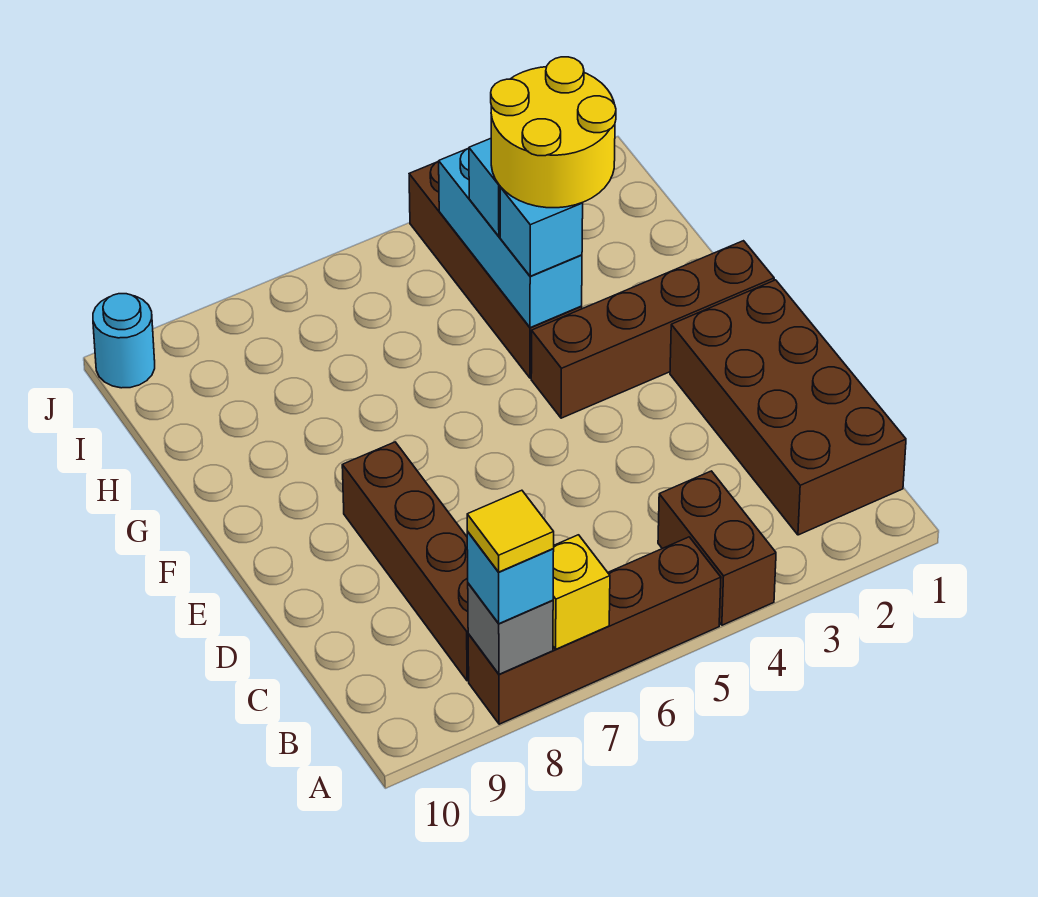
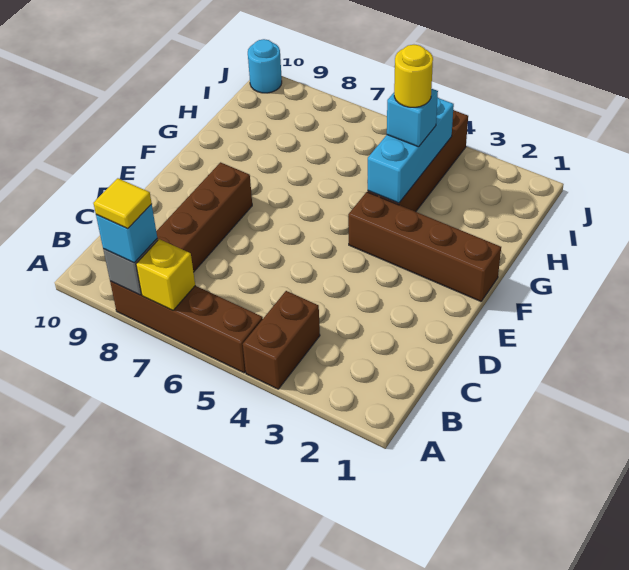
brown brick B1:E2 level 1 -> none
yellow round brick G3:H4 level 4 -> yellow round brick H4 level 4
cyan brick G4 level 3 -> none

